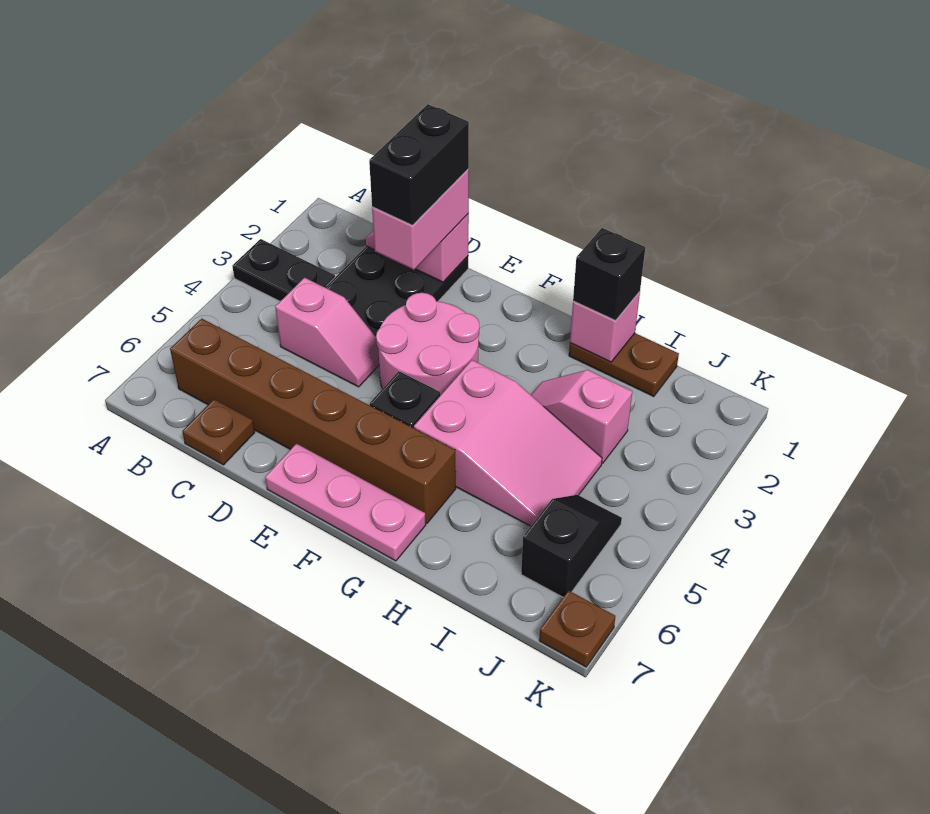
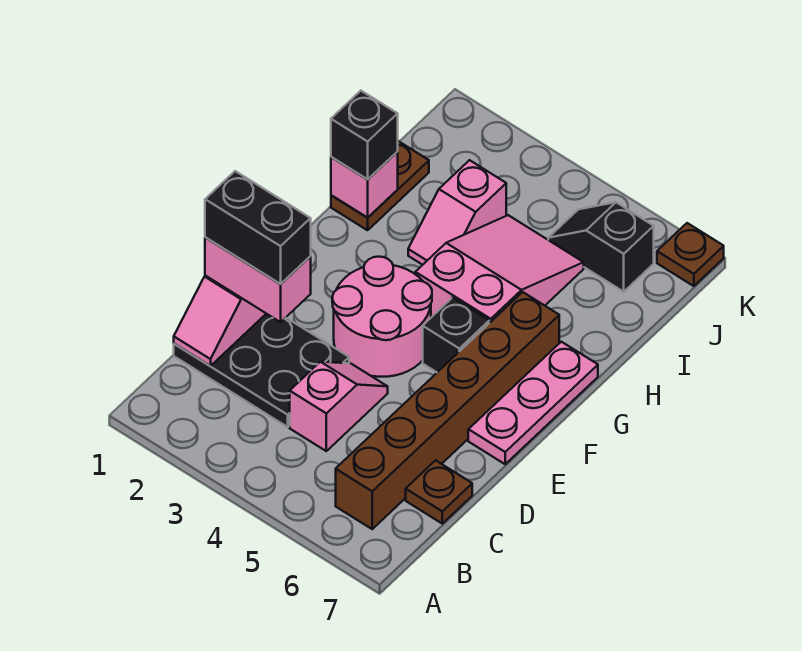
black plate A3:B3 level 1 -> none

